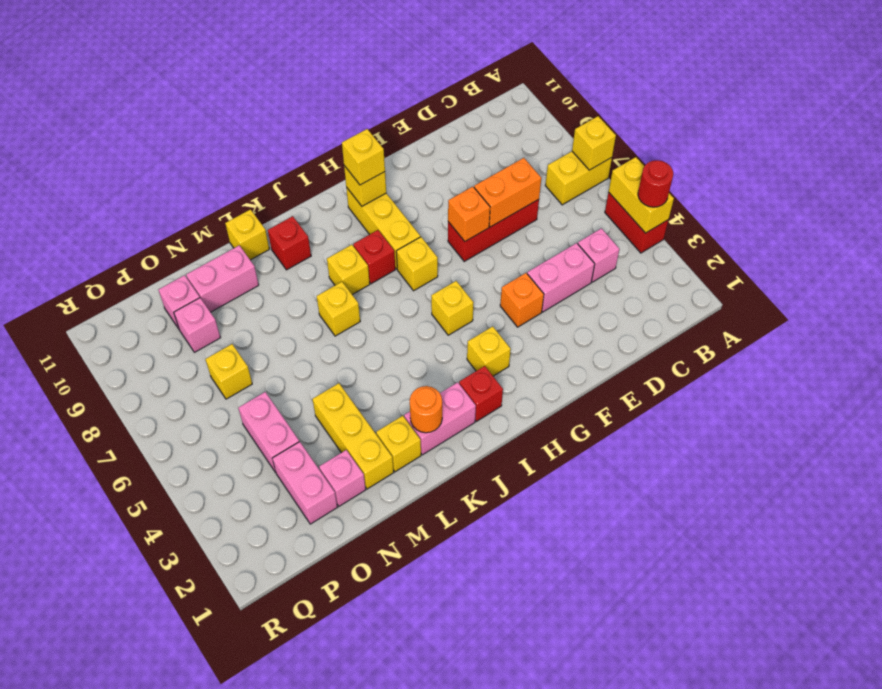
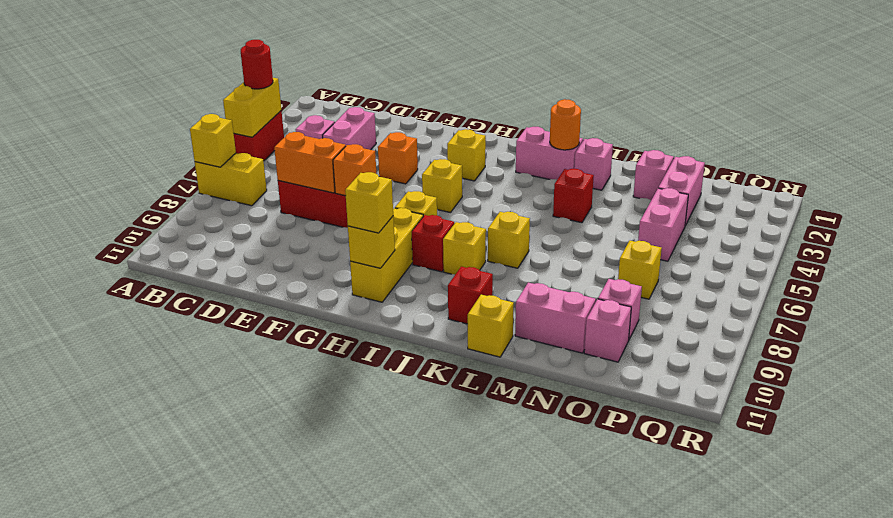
pink brick D4:E4 level 1 -> pink brick D3:D4 level 1
red brick I2 level 1 -> red brick L4 level 1
yellow brick L2 level 1 -> pink brick L2 level 1
yellow brick M2:M4 level 1 -> none

